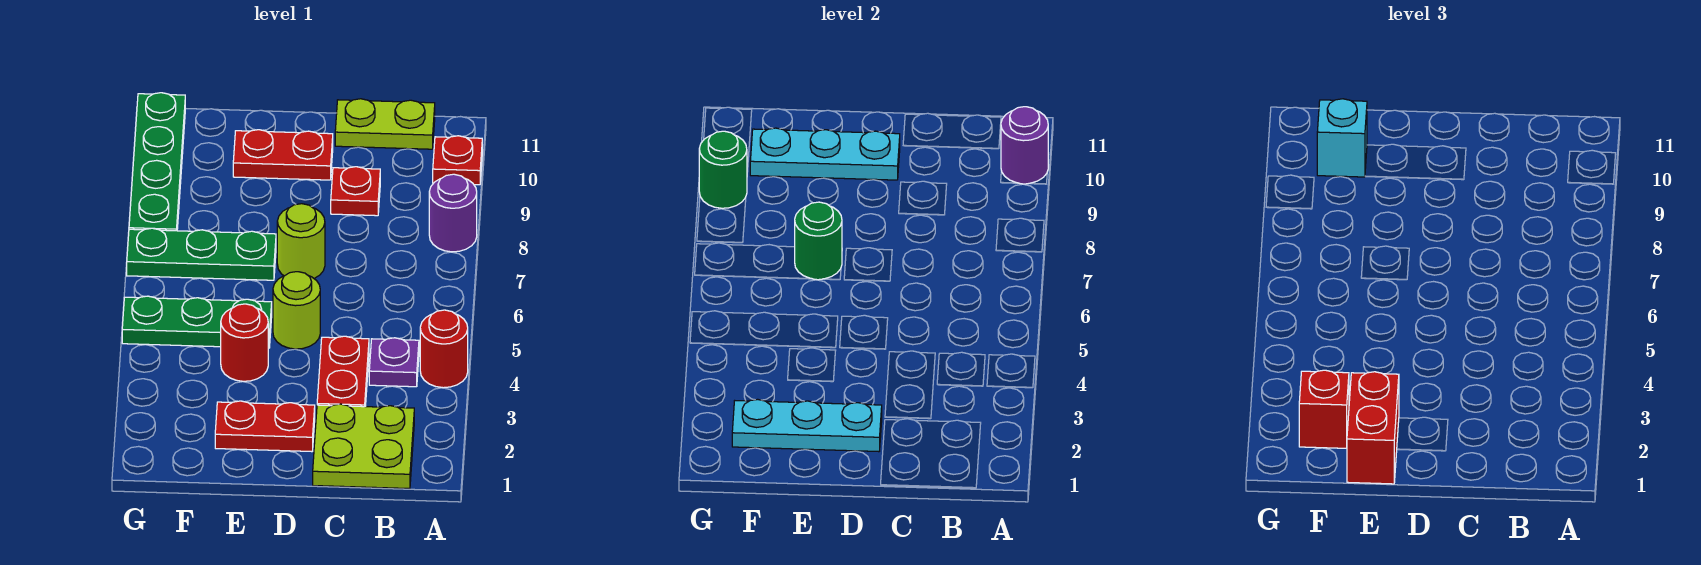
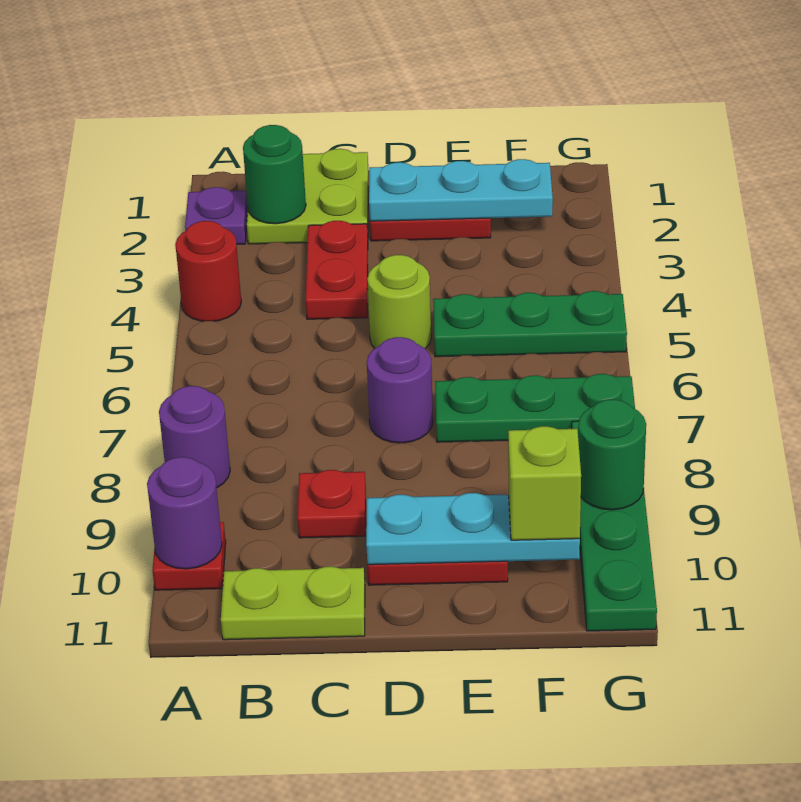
purple plate B4 level 1 -> purple plate A2 level 1
lime round brick D7 level 1 -> purple round brick D7 level 1
red brick E1:E2 level 3 -> none
red round brick E4 level 1 -> none
green round brick E7 level 2 -> green round brick B2 level 2
red brick F2 level 3 -> none
cyan brick F10 level 3 -> lime brick F10 level 3

